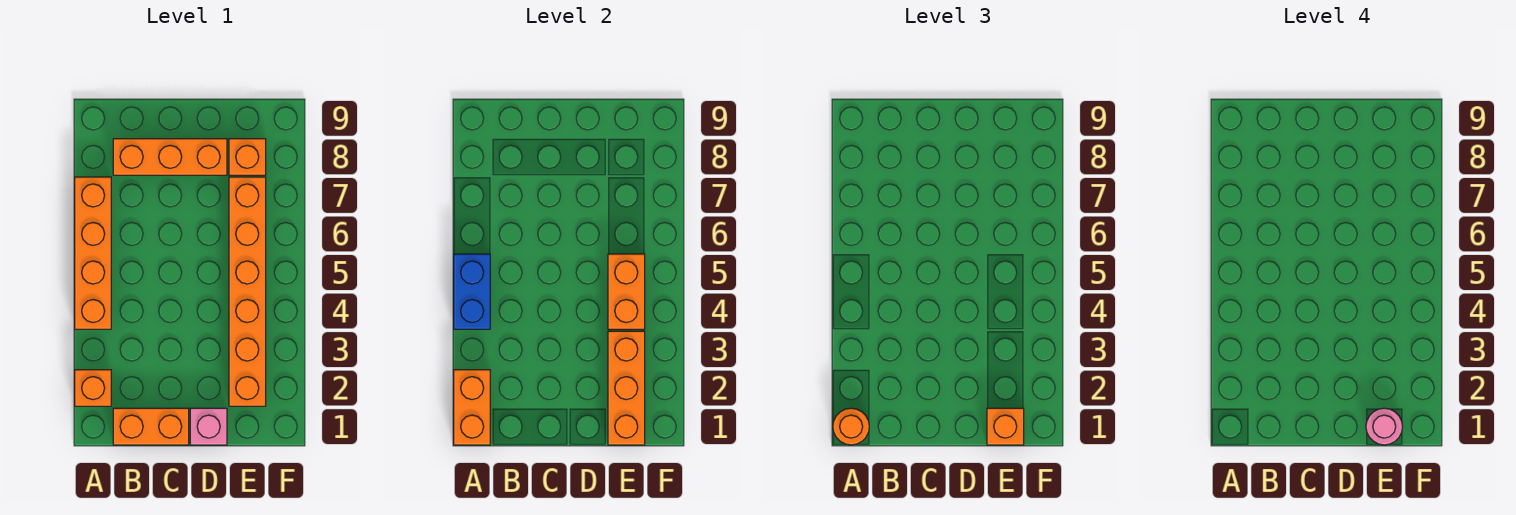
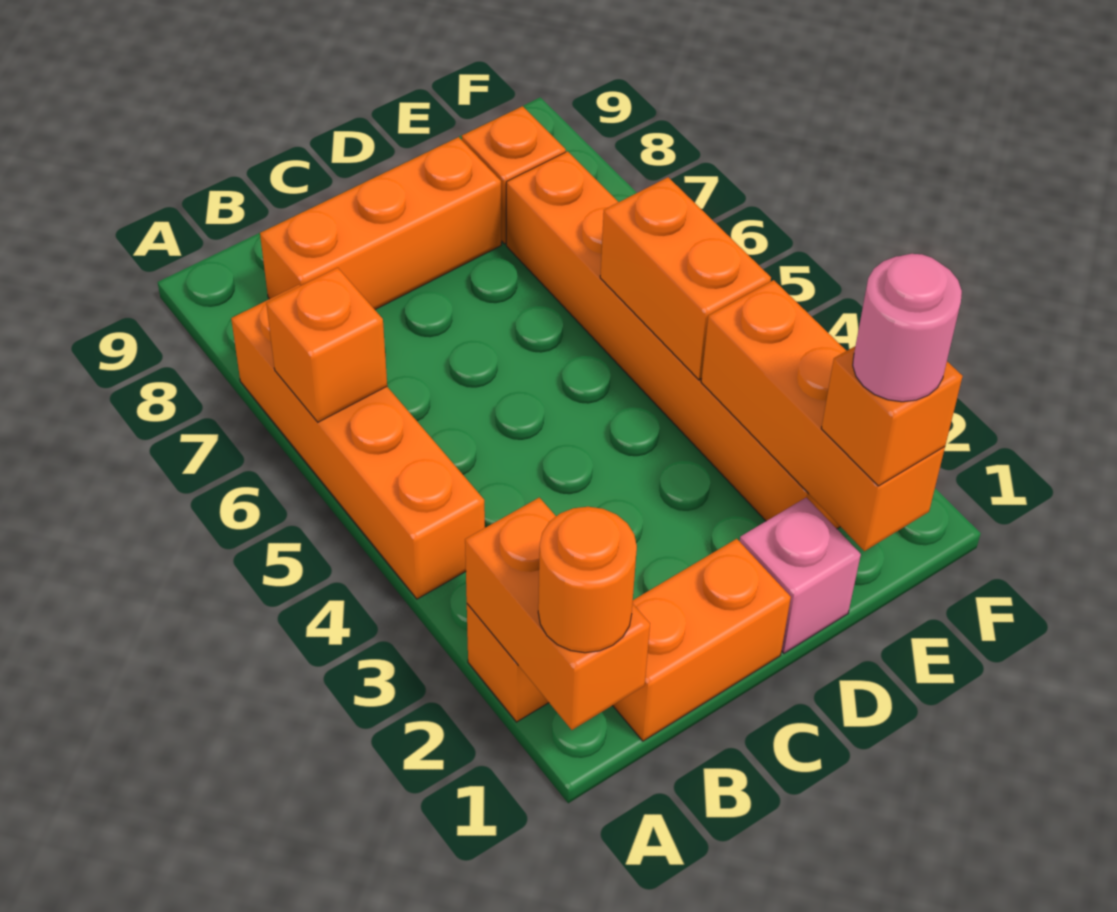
blue brick A4:A5 level 2 -> none
none -> orange brick A6 level 2

